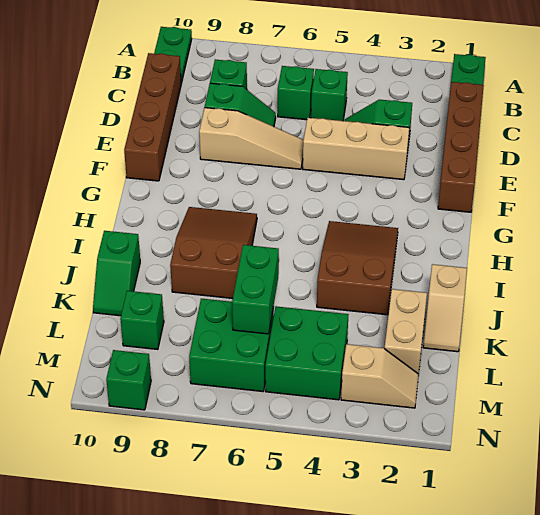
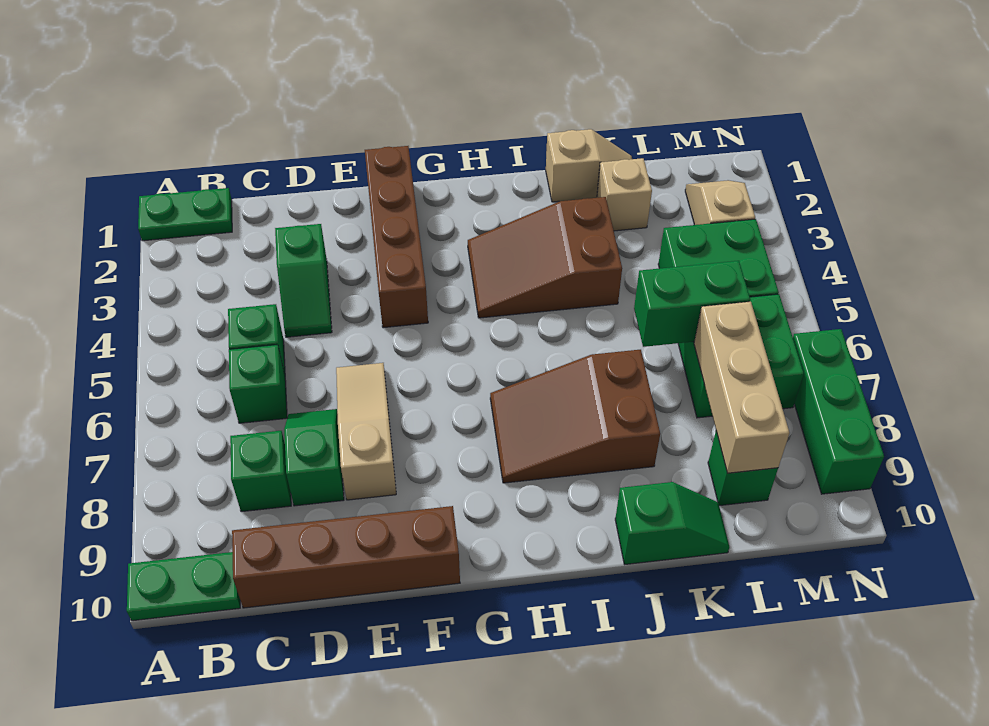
brown brick C1:F1 level 1 -> brown brick F1:F4 level 1
tan brick E3:E5 level 1 -> tan brick L7:L9 level 2
tan brick K2:L2 level 1 -> tan brick K2 level 1
green brick N9 level 1 -> green brick N7:N9 level 1

